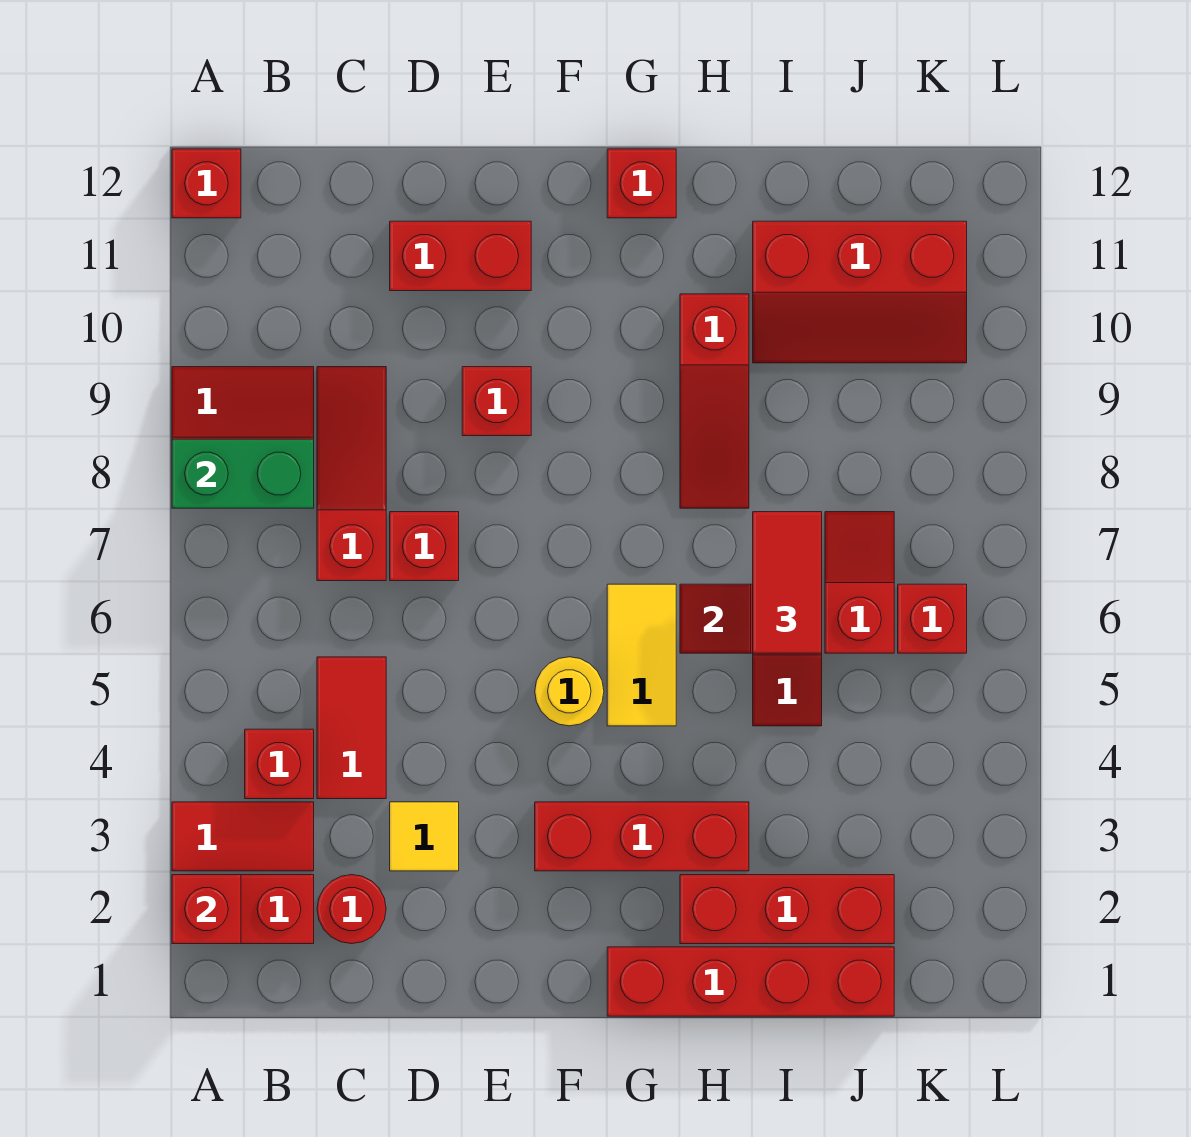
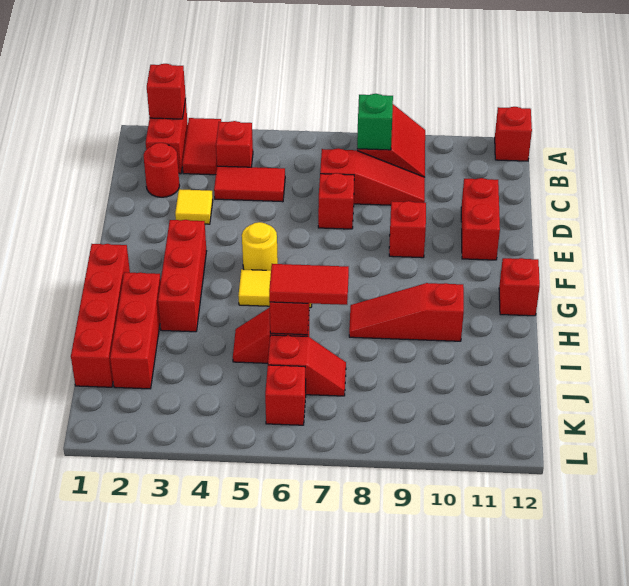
green brick A8:B8 level 2 -> green brick B8 level 2
red slope I10:K11 level 1 top 11 -> none

